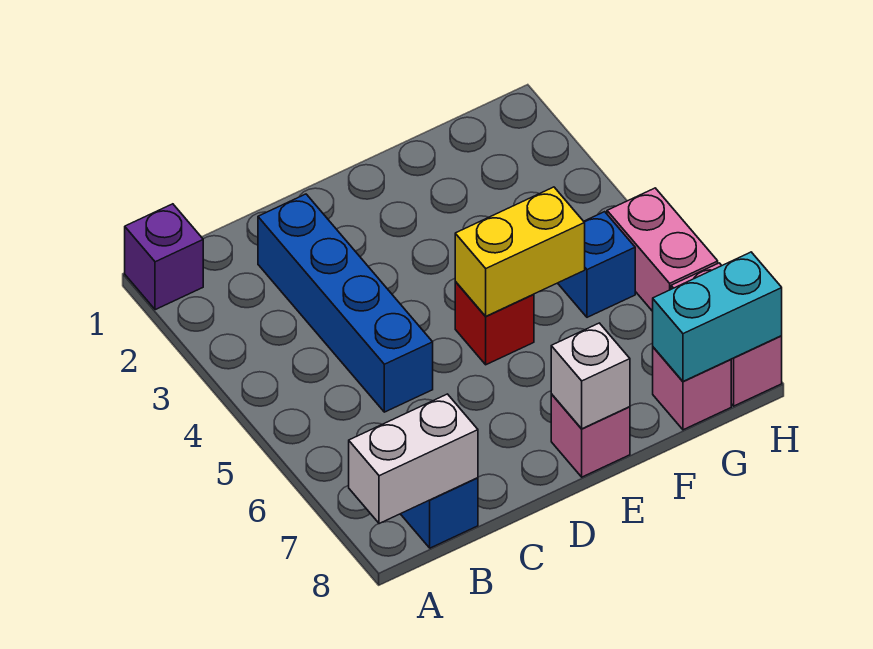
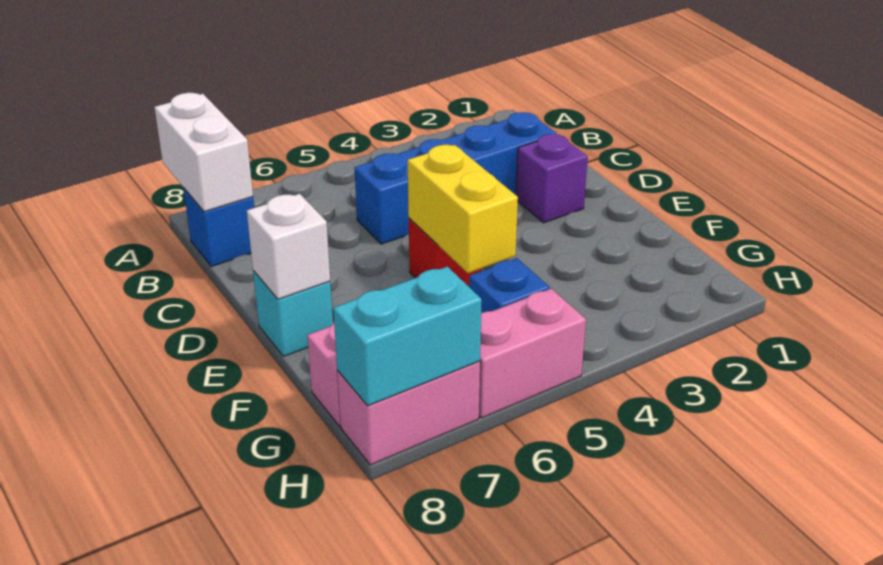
purple brick A1 level 1 -> purple brick D2 level 1
pink brick E8 level 1 -> cyan brick E8 level 1
cyan brick G8:H8 level 2 -> cyan brick H7:H8 level 2

